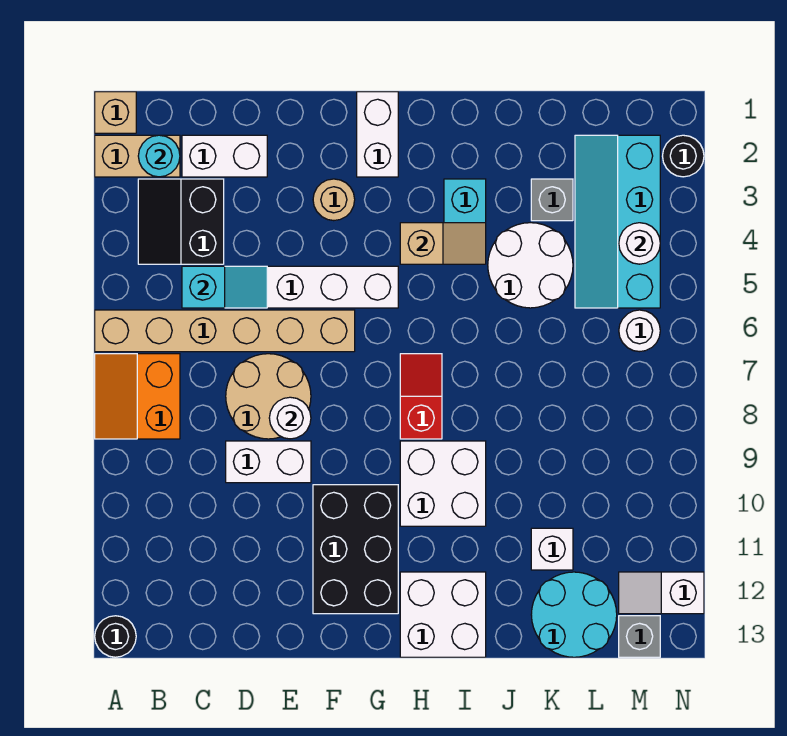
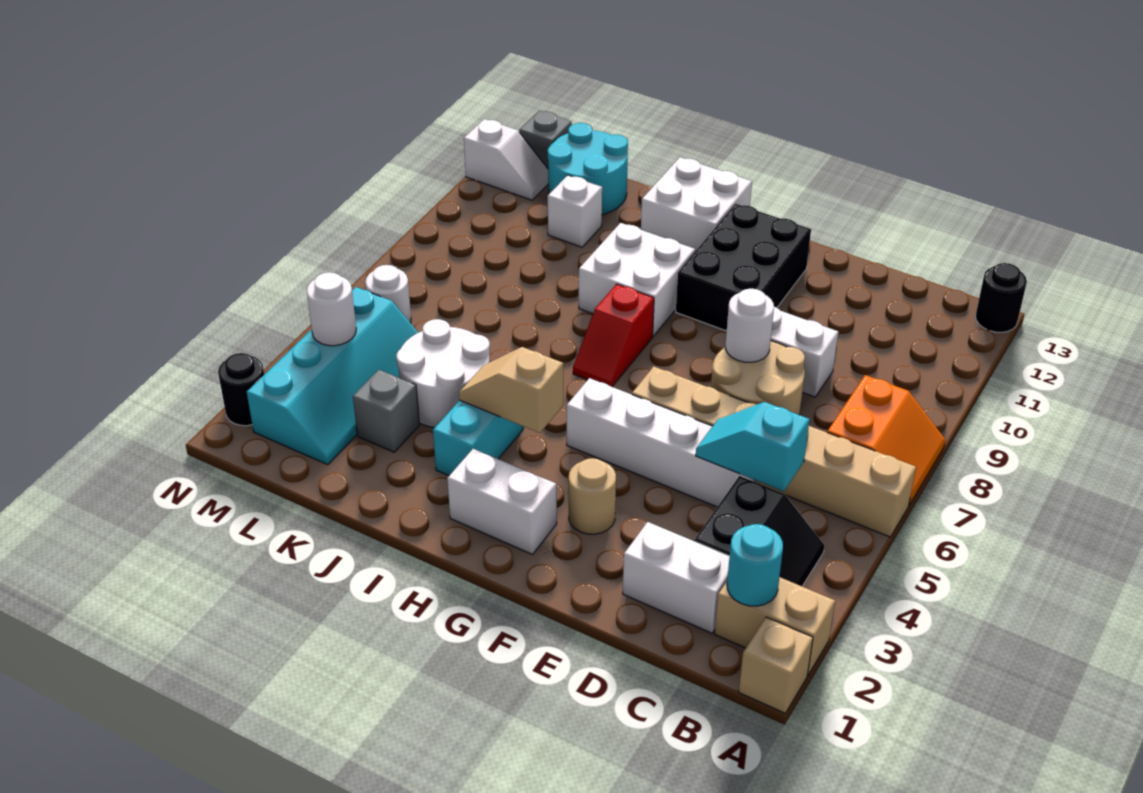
white brick G1:G2 level 1 -> white brick G2:H2 level 1

